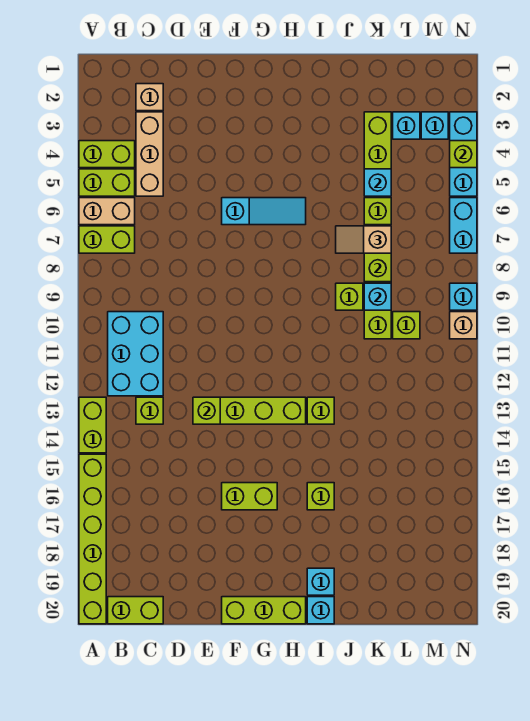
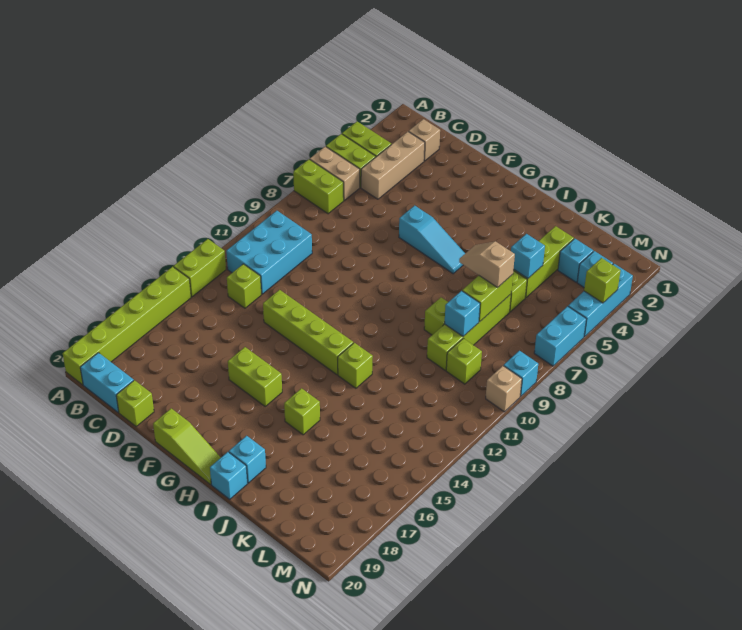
lime brick B20:C20 level 1 -> cyan brick B20:C20 level 1
lime brick E13 level 2 -> lime brick D20 level 1
lime brick F20:H20 level 1 -> lime slope F20:H20 level 1 top F

